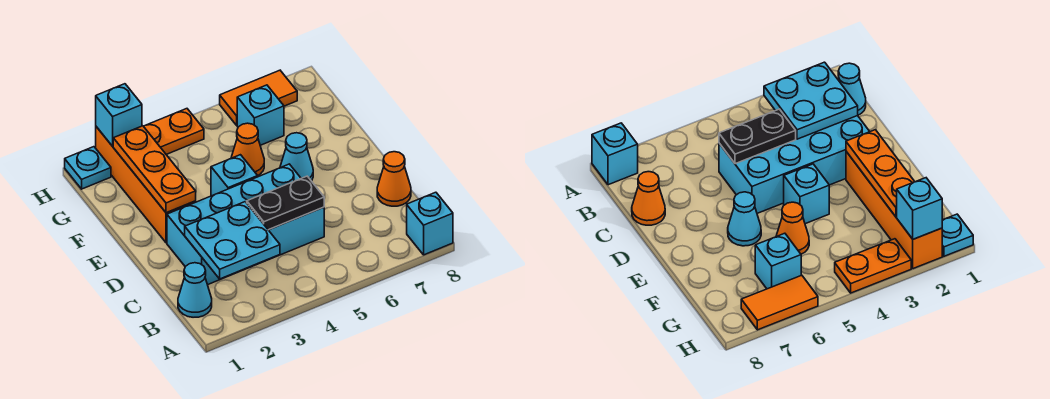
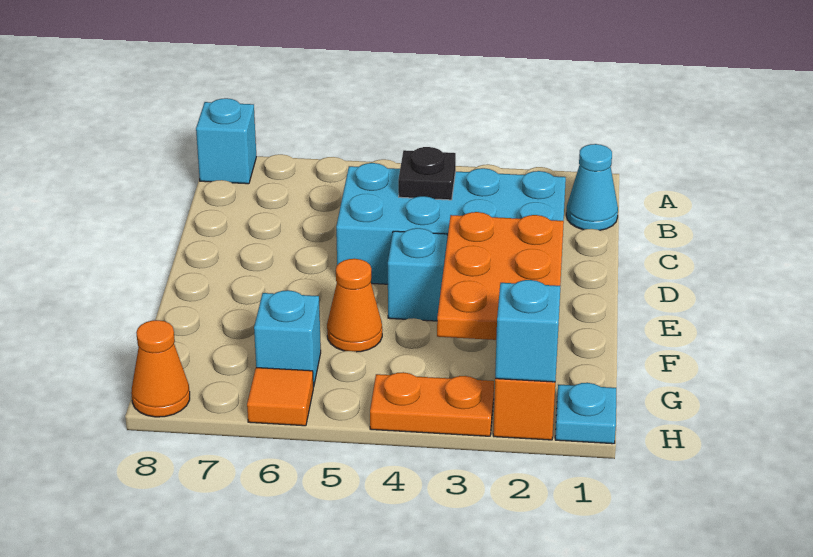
cyan plate B2:C3 level 2 -> none
black plate C4:C5 level 2 -> black plate C4 level 2
orange cone C8 level 1 -> orange cone H8 level 1
orange plate E2:G2 level 2 -> orange plate E2:G3 level 2
cyan cone E6 level 1 -> none
orange tile H6:H7 level 1 -> orange tile H6 level 1

